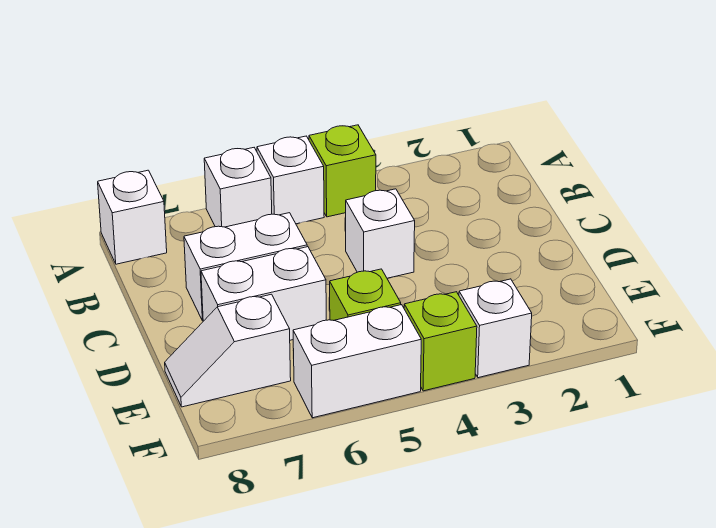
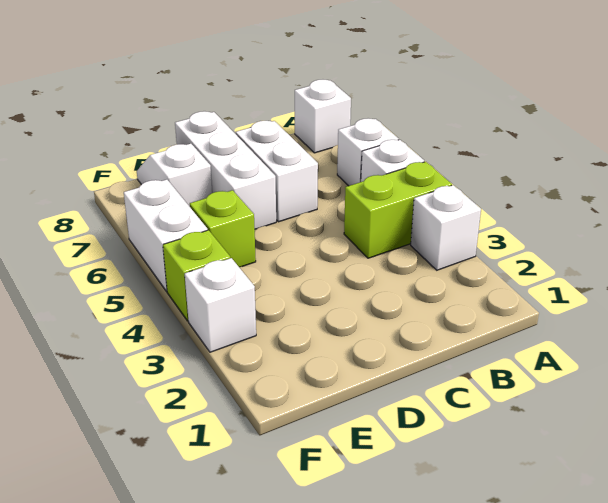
lime brick A4 level 1 -> lime brick A4:B4 level 1
white brick C4 level 1 -> white brick A3 level 1
white brick D6:D7 level 1 -> white brick D6:D8 level 1

